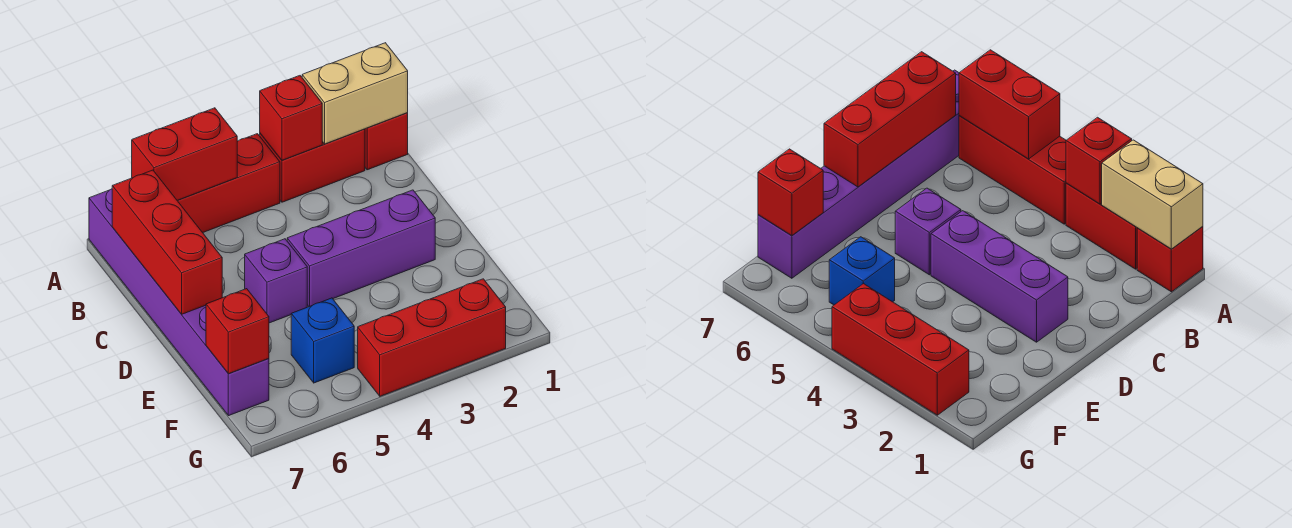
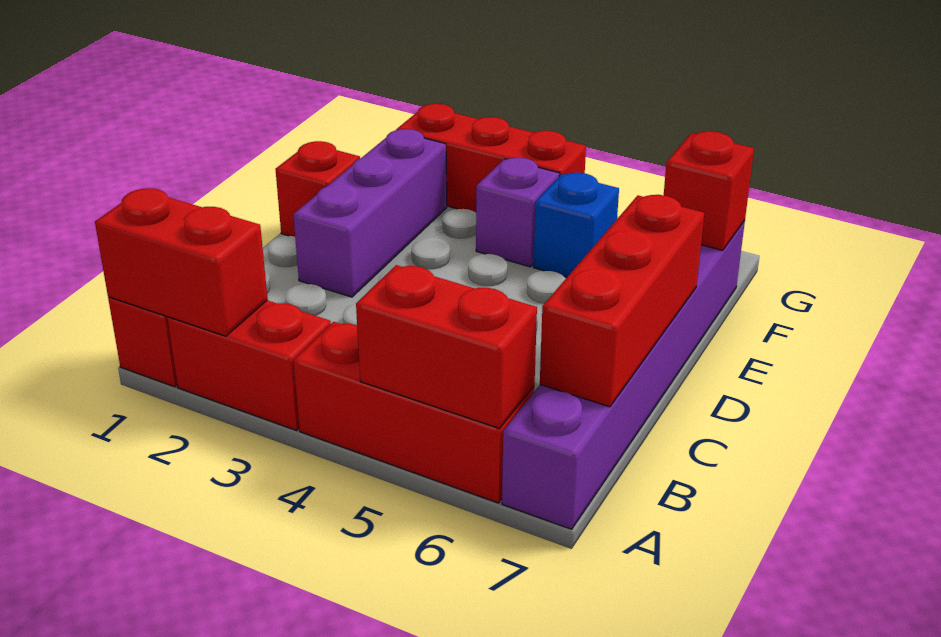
tan brick A1:A2 level 2 -> red brick A1:A2 level 2
red brick A3 level 2 -> red brick E1 level 1
purple brick D2:D4 level 1 -> purple brick D2:F2 level 1
purple brick D5 level 1 -> purple brick F4 level 1

